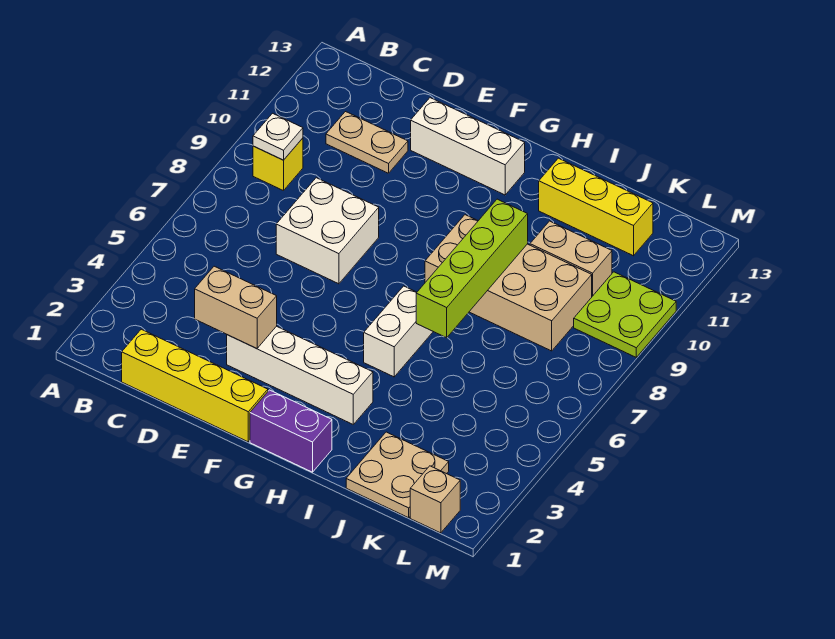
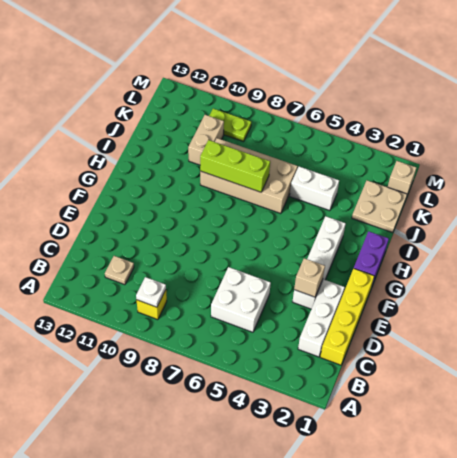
tan plate C11:D11 level 1 -> tan plate C11 level 1
tan brick D3:E3 level 2 -> tan brick E3 level 2
white brick D7:E8 level 1 -> white brick C5:D6 level 1
white brick E12:G12 level 1 -> white brick C2:E2 level 1
white brick H5:H6 level 1 -> white brick J4:J5 level 1
tan brick H8:K9 level 1 -> tan brick I6:J9 level 1
lime brick I6:I9 level 2 -> lime brick I7:I9 level 2
yellow brick I12:K12 level 1 -> none
lime plate L9:M10 level 1 -> lime plate L9:L10 level 1

